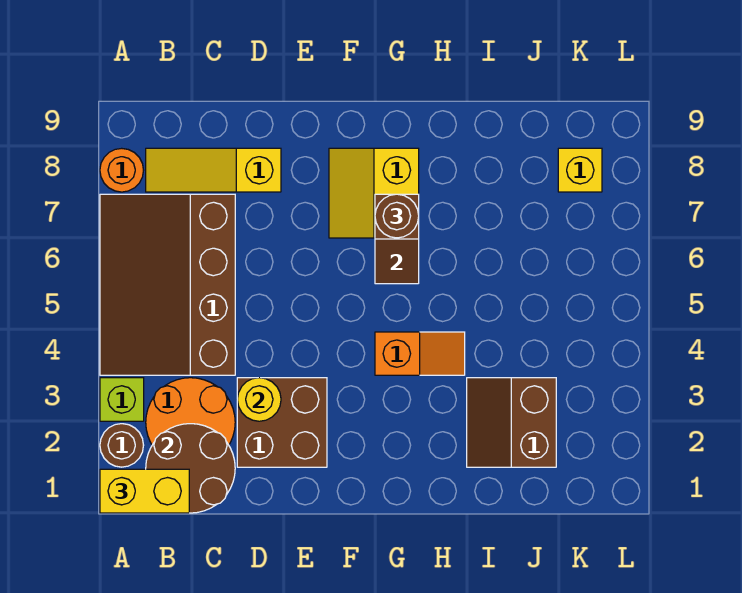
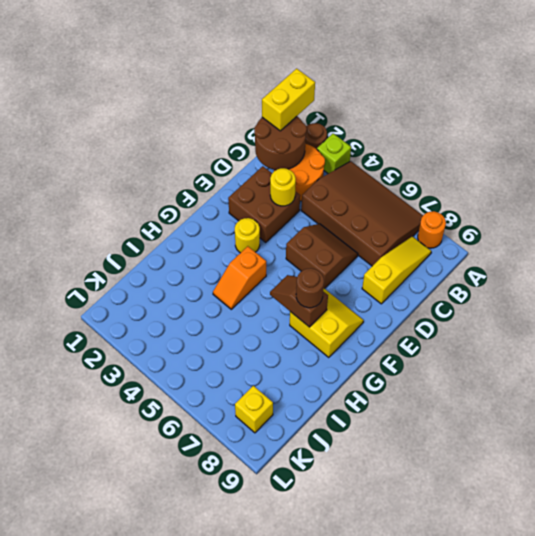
none -> yellow round brick F3 level 1
brown slope I2:J3 level 1 top J -> brown slope D5:E6 level 1 top E

